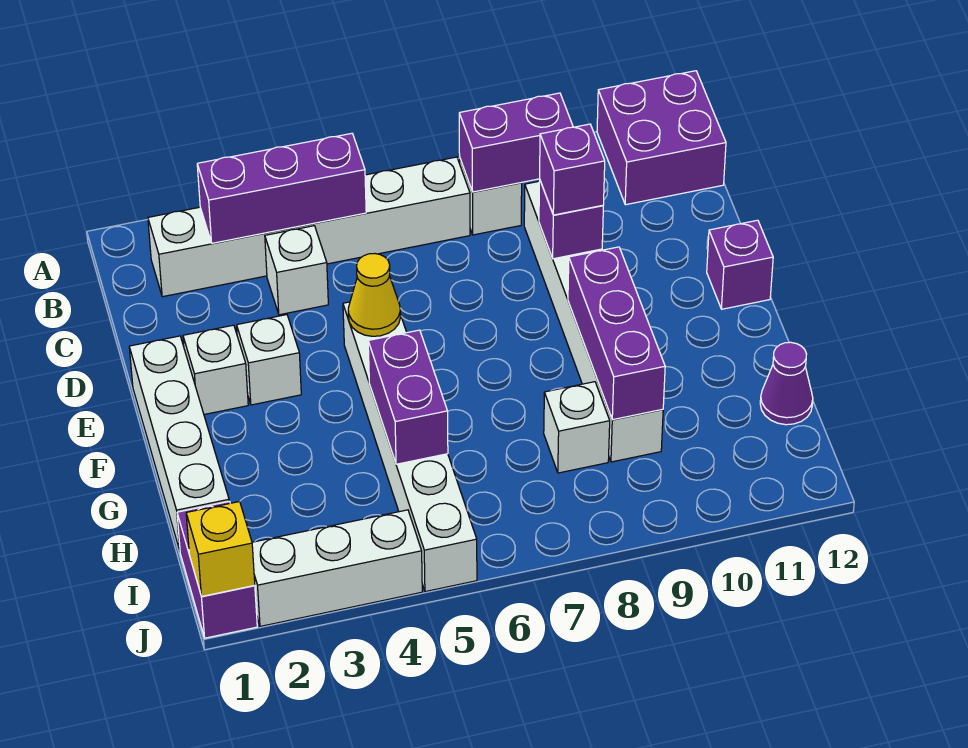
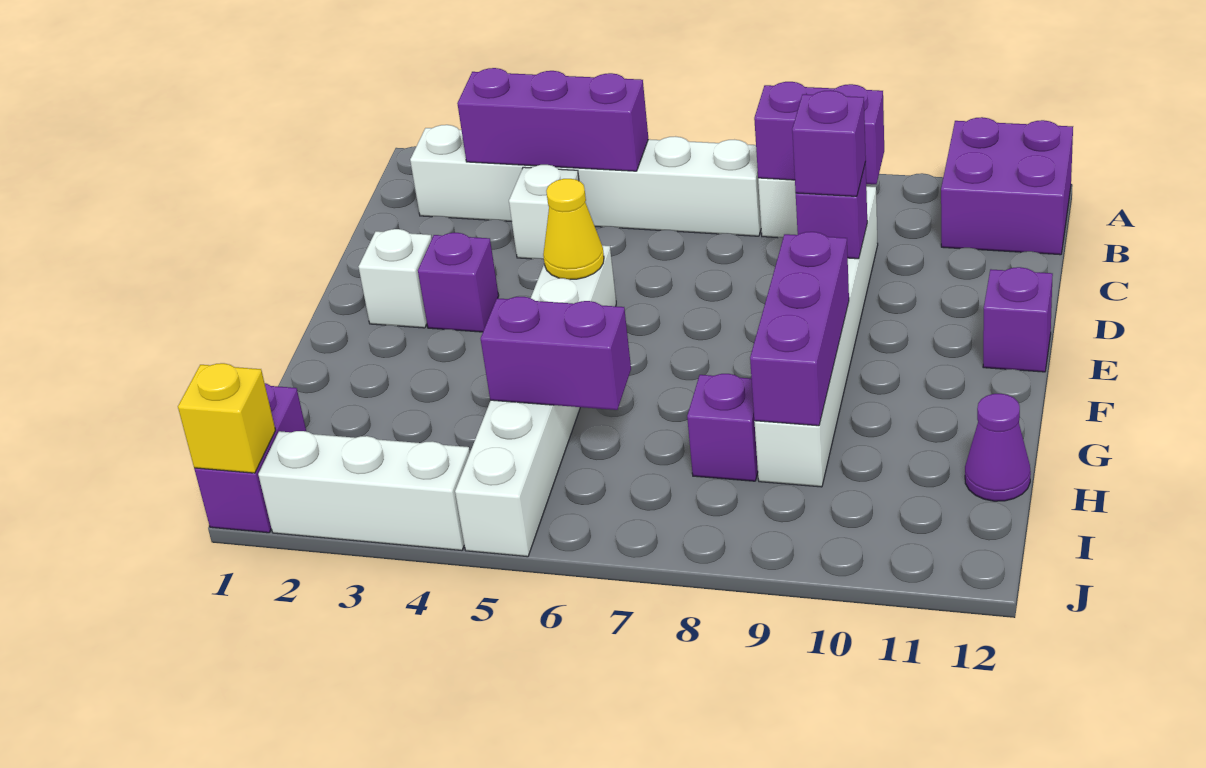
white brick E1:H1 level 1 -> none
white brick E3 level 1 -> purple brick E3 level 1
purple brick G5:H5 level 2 -> purple brick H5:H6 level 2
white brick H8 level 1 -> purple brick H8 level 1

